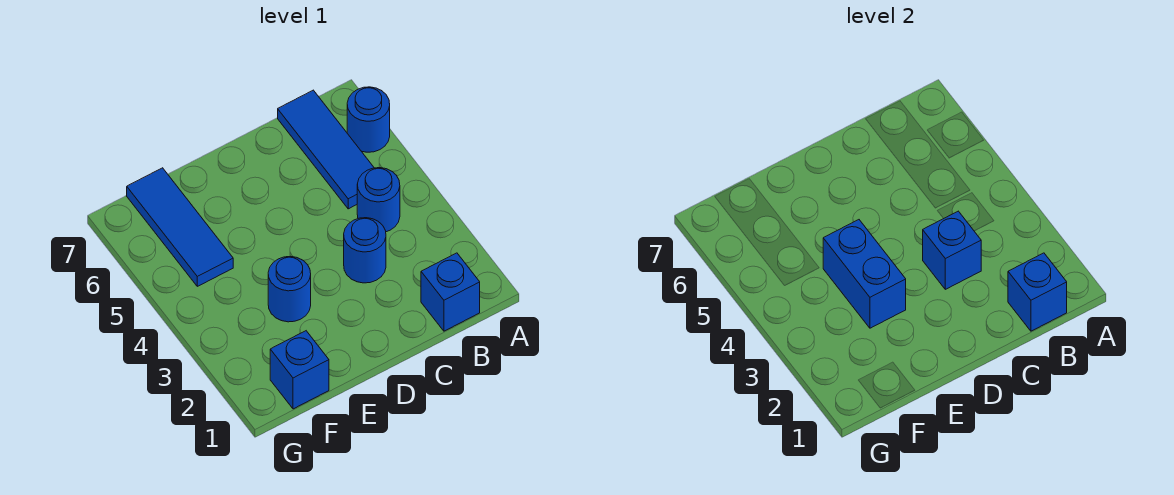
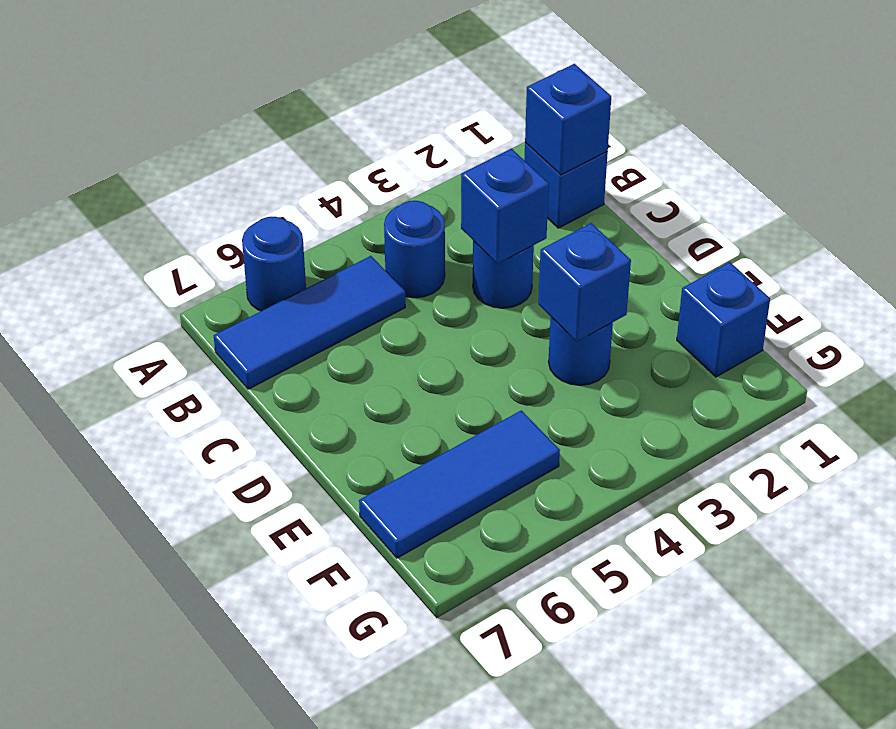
blue brick E3:E4 level 2 -> blue brick E3 level 2

